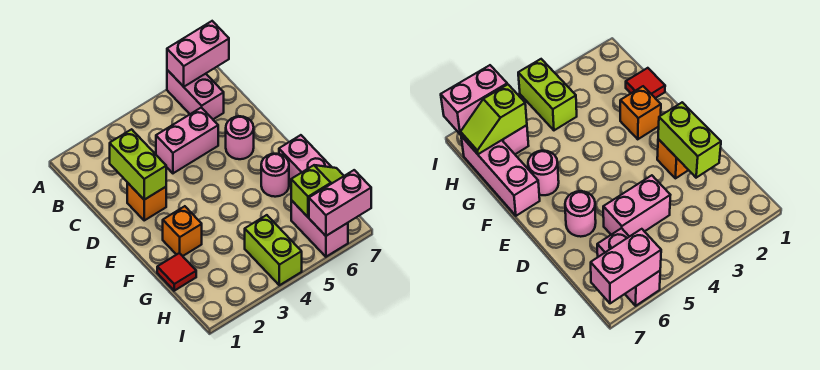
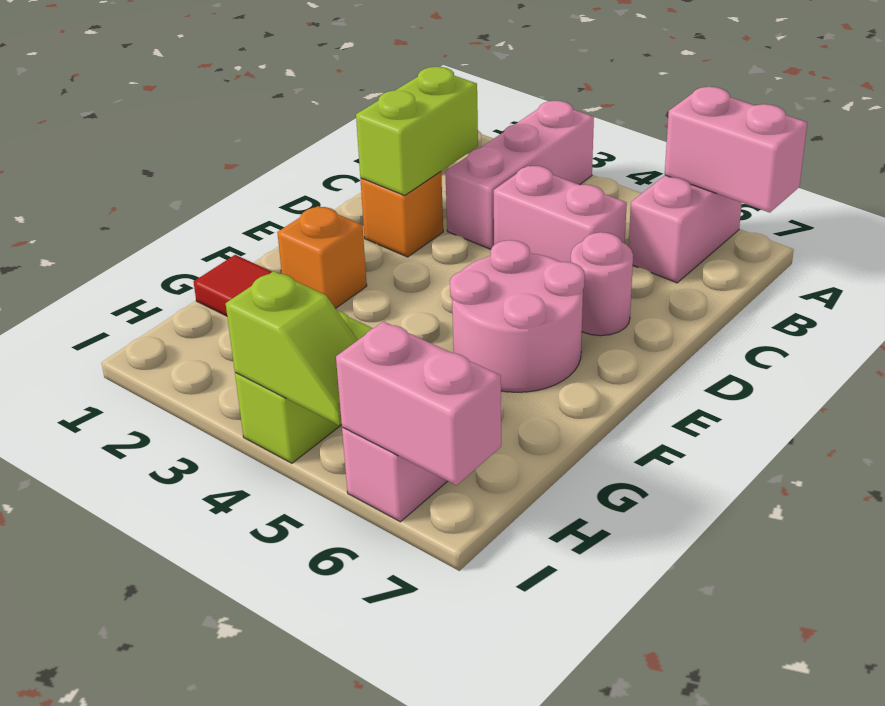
pink round brick F6 level 1 -> pink round brick E5:F6 level 1
pink brick F7:H7 level 1 -> pink brick A3:C3 level 1
lime slope H6:H7 level 2 top 6 -> lime slope I4:I5 level 2 top 4

